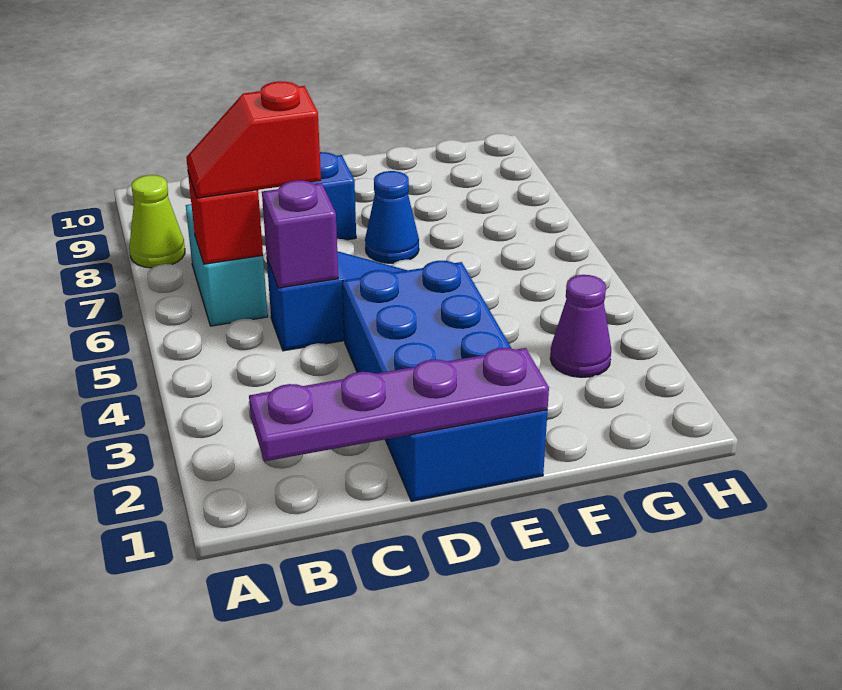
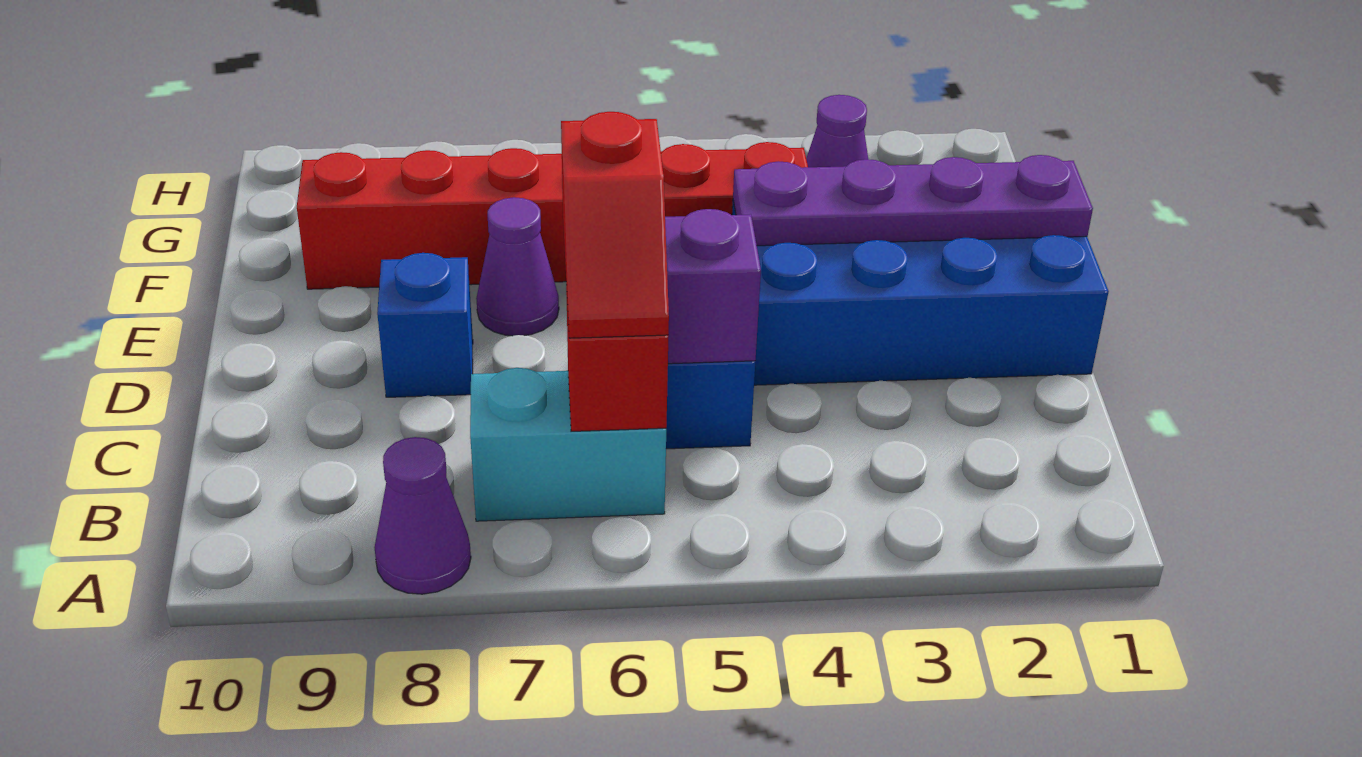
lime cone A8 level 1 -> purple cone A8 level 1
purple plate B1:E1 level 2 -> purple plate E1:E4 level 2
blue cone E7 level 1 -> purple cone E7 level 1
none -> red brick F4:F9 level 1

